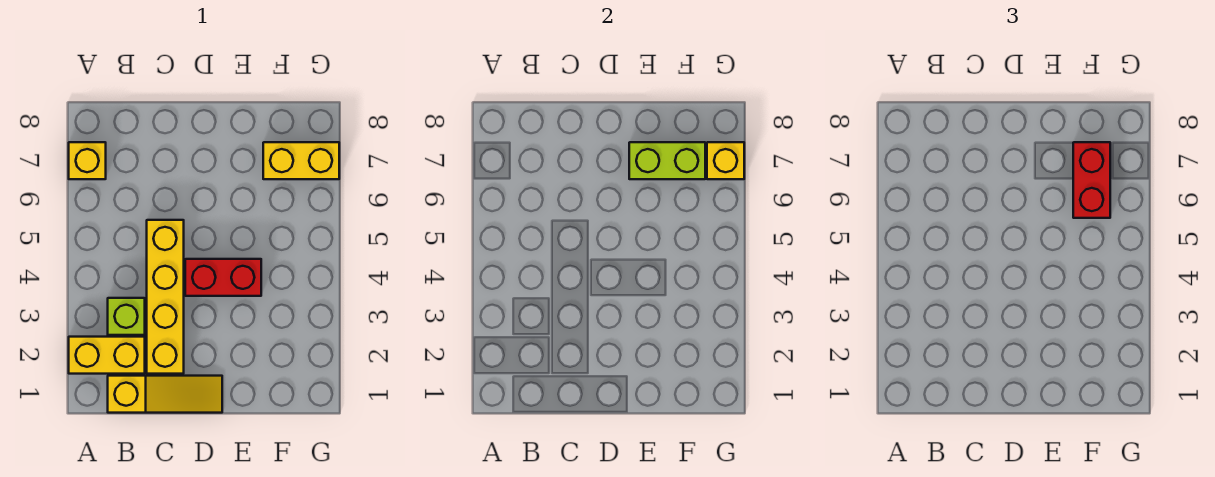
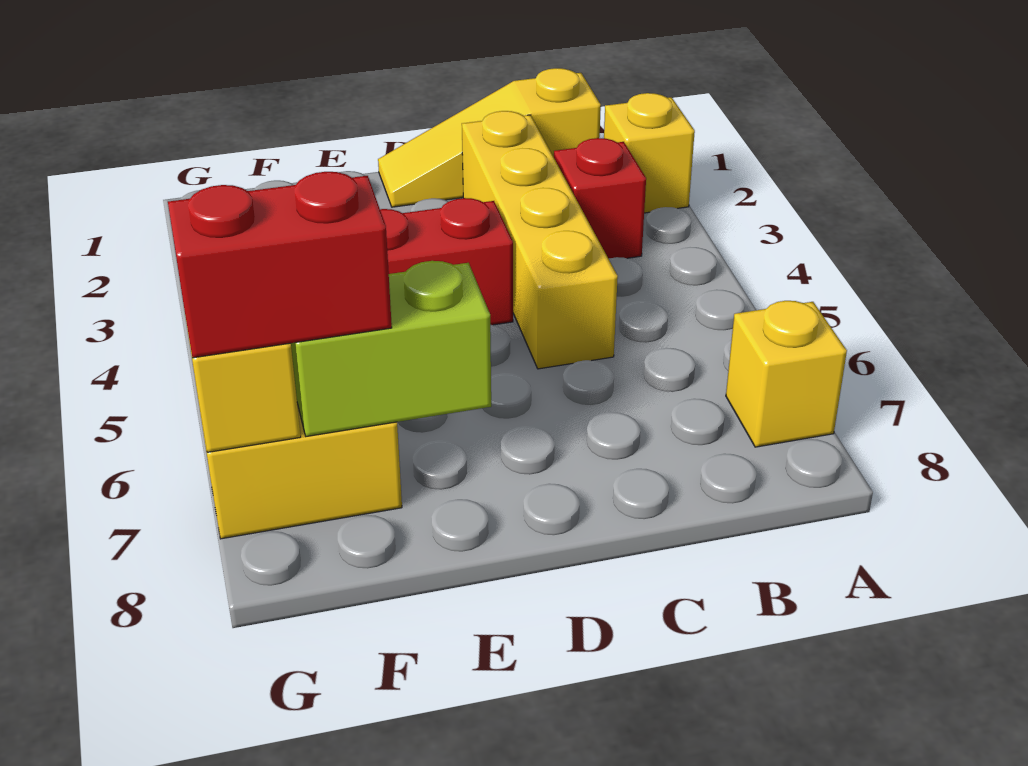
yellow brick A2:B2 level 1 -> yellow brick A2 level 1
lime brick B3 level 1 -> red brick B3 level 1
red brick F6:F7 level 3 -> red brick F7:G7 level 3

